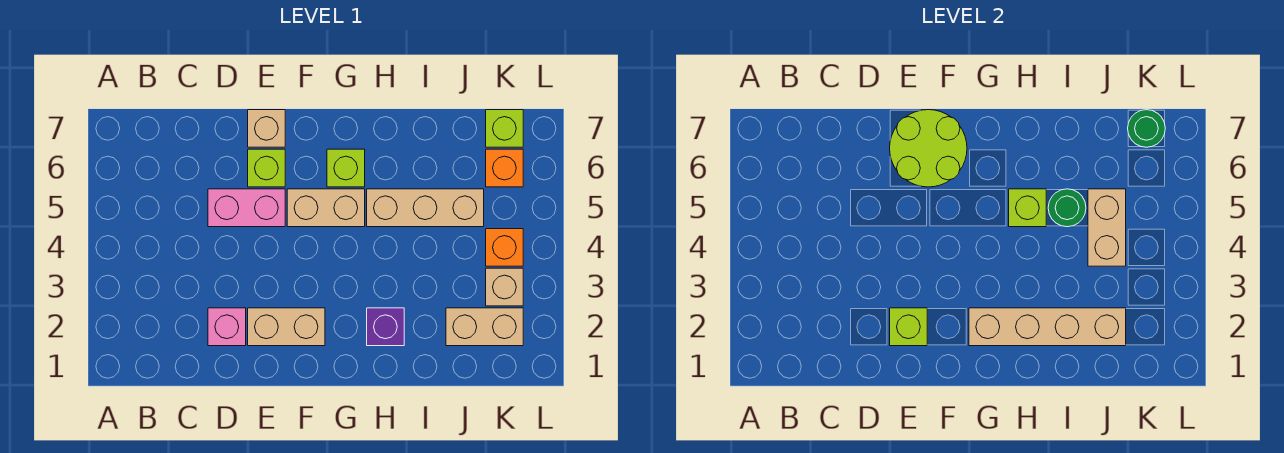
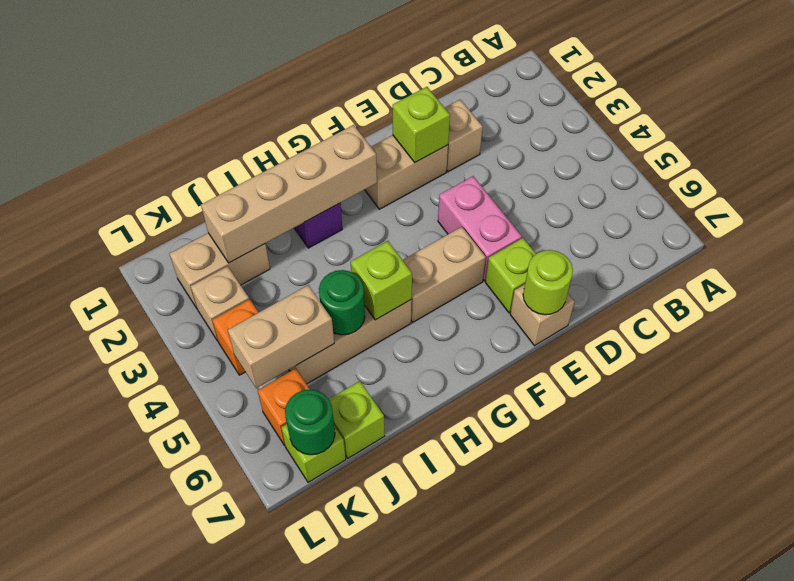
pink brick D2 level 1 -> tan brick D2 level 1
pink brick D5:E5 level 1 -> pink brick E4:E5 level 1
lime round brick E6:F7 level 2 -> lime round brick E7 level 2
lime brick G6 level 1 -> lime brick J7 level 1
tan brick J4:J5 level 2 -> tan brick J5:K5 level 2

